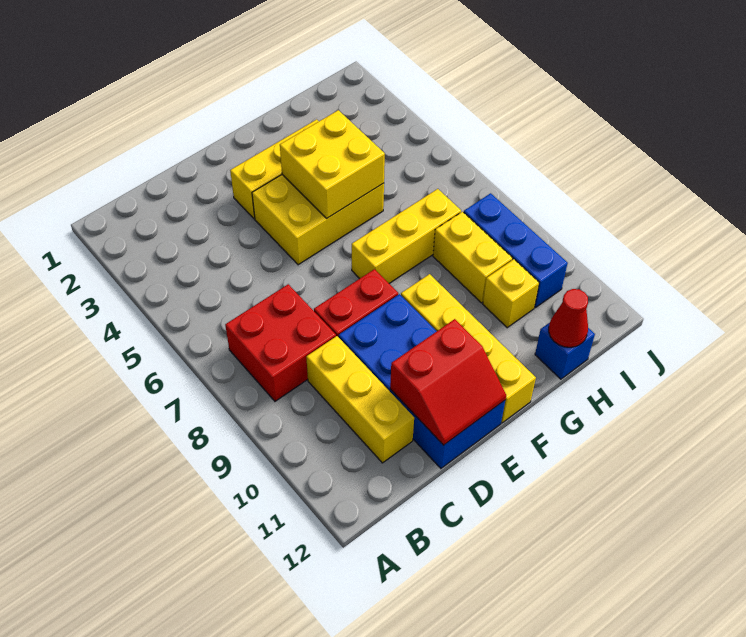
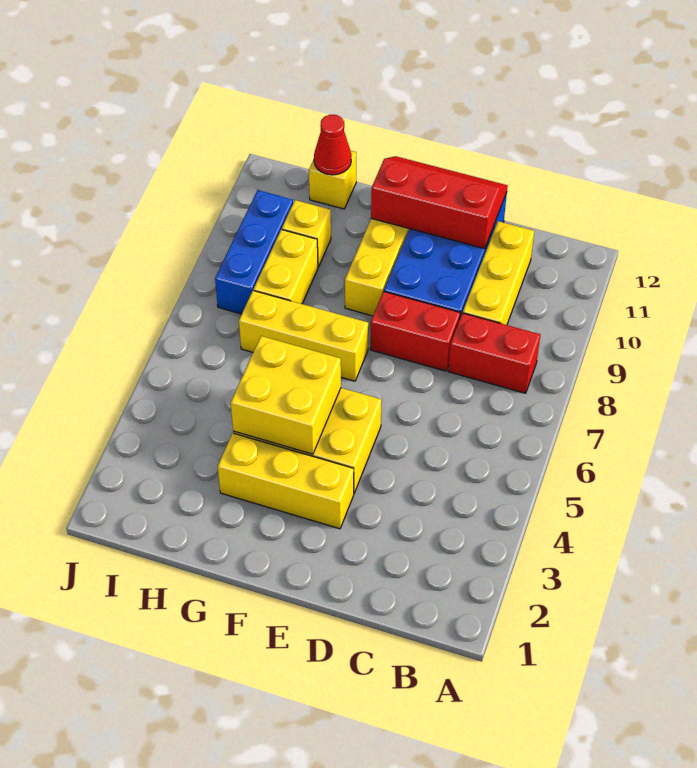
red brick B7:C8 level 1 -> red brick B8:C8 level 1
red slope D11:E12 level 2 top 11 -> red slope D11:F12 level 2 top 11
blue brick H12 level 1 -> yellow brick H12 level 1

